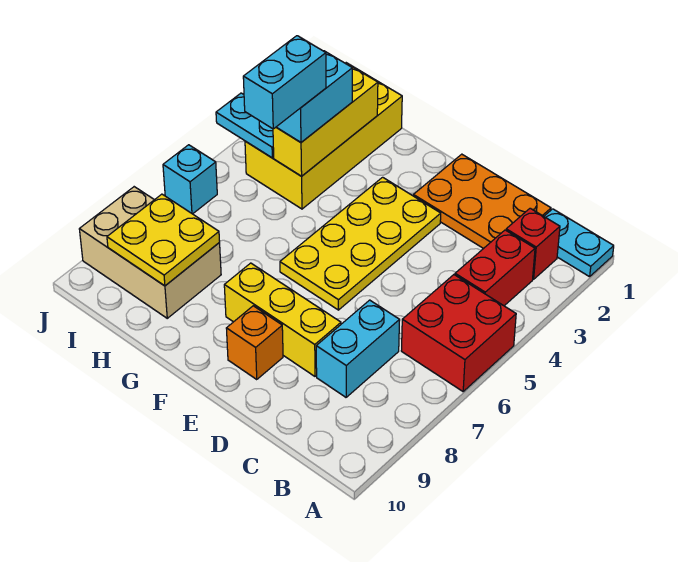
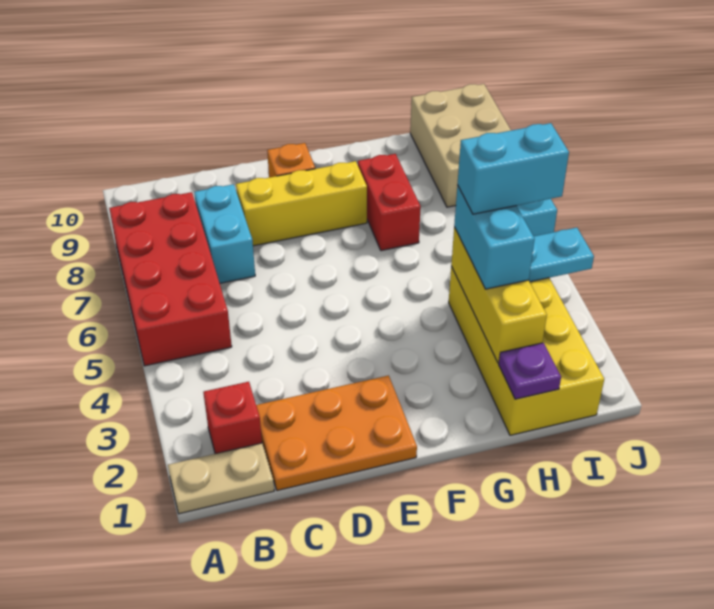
cyan plate A1:B1 level 1 -> tan plate A1:B1 level 1
red brick A5:B6 level 1 -> red brick A5:B8 level 1
red brick B3:B4 level 1 -> red brick G7:G8 level 1
yellow plate E3:F6 level 1 -> none
none -> purple plate H1 level 2
cyan brick H4:H5 level 4 -> cyan brick H4:I4 level 4
tan brick H8:J9 level 1 -> tan brick I8:J10 level 1
yellow plate H8:I9 level 2 -> none

